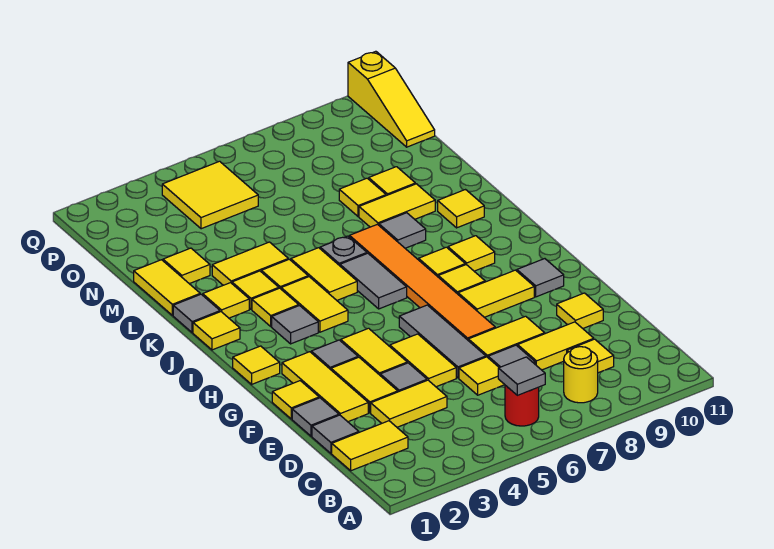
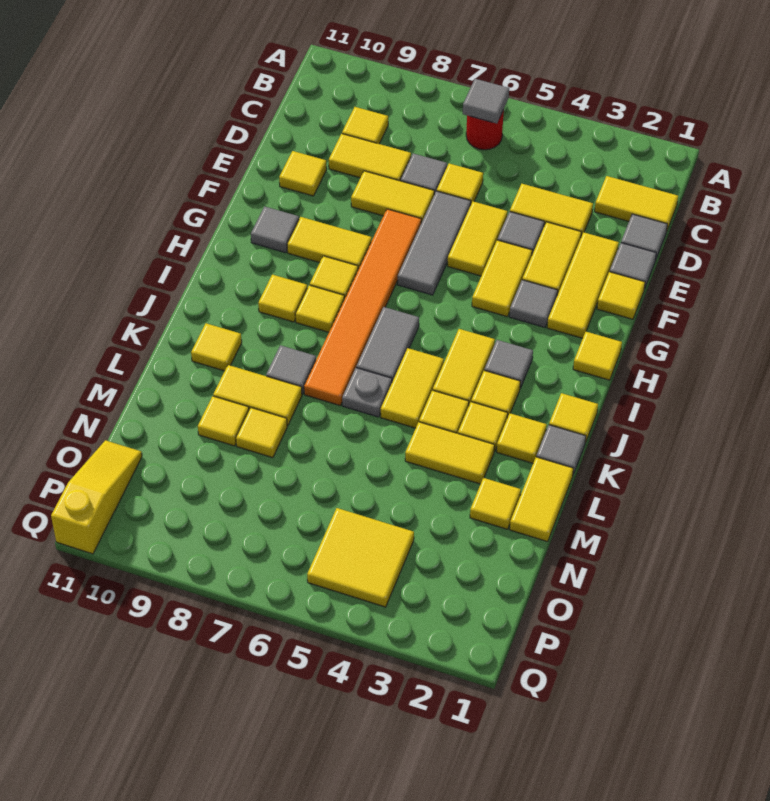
yellow round brick B8 level 1 -> none

